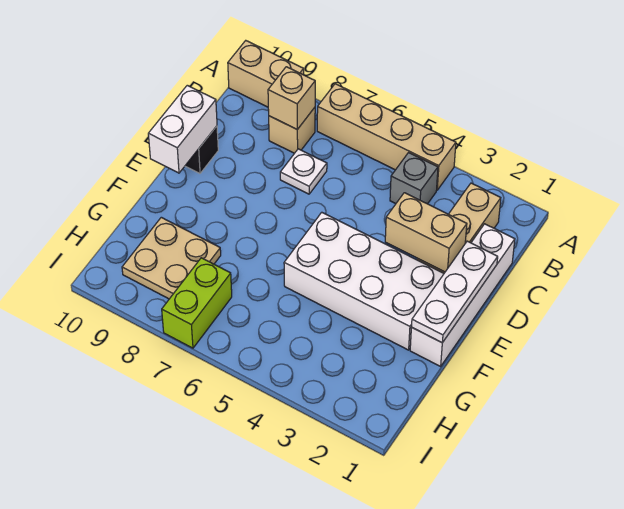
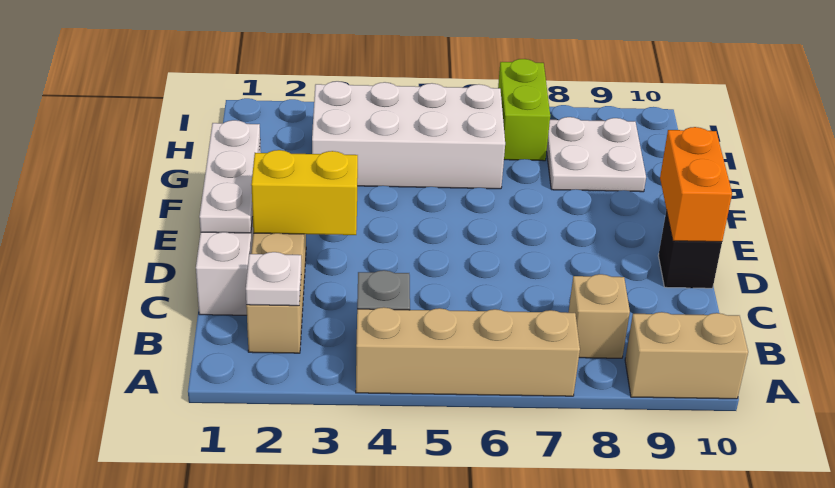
tan brick B8 level 2 -> none
white plate C7 level 1 -> white plate B2 level 2
tan brick D2:D3 level 2 -> yellow brick D2:D3 level 2
white brick D10:E10 level 2 -> orange brick D10:E10 level 2
white brick E2:F5 level 1 -> white brick G3:H6 level 1
tan plate G8:H9 level 1 -> white plate G8:H9 level 1

